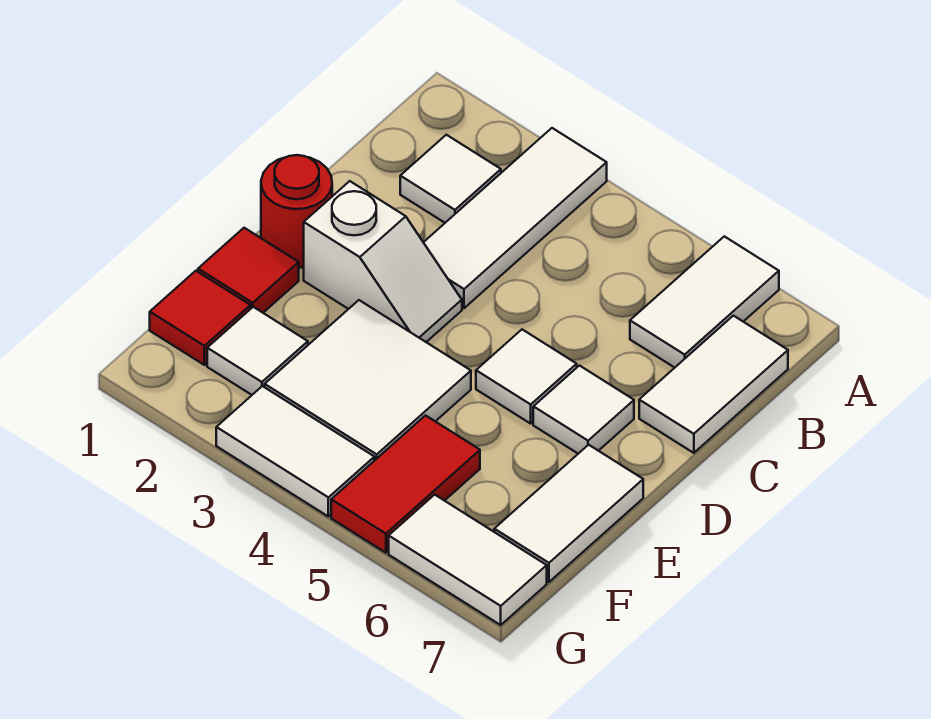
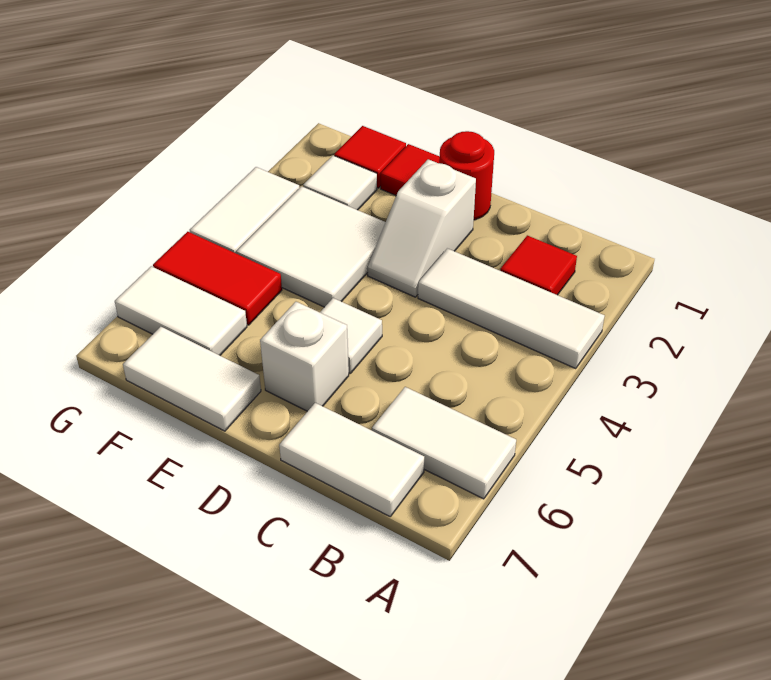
white tile B2 level 1 -> red tile B2 level 1
white tile D6 level 1 -> white brick D6 level 1
white tile G6:G7 level 1 -> white tile F6:G6 level 1

